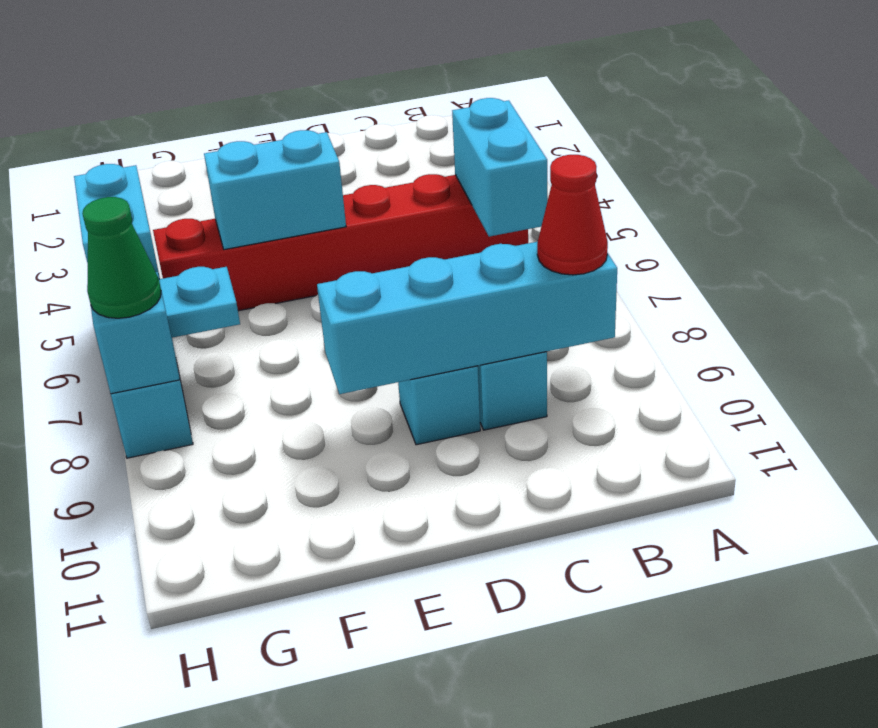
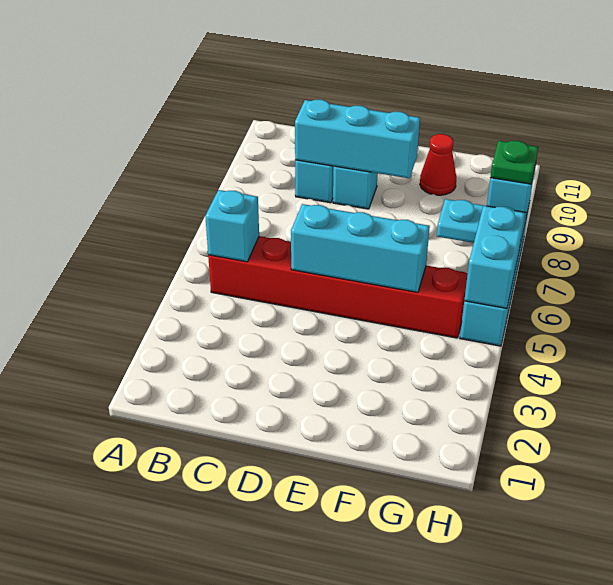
cyan brick B5:B6 level 2 -> cyan brick B5 level 2
cyan brick B9:E9 level 2 -> cyan brick C9:E9 level 2
red cone B9 level 3 -> red cone F10 level 1
cyan brick E5:F5 level 2 -> cyan brick D5:F5 level 2
green cone H8 level 3 -> green plate H8 level 3

